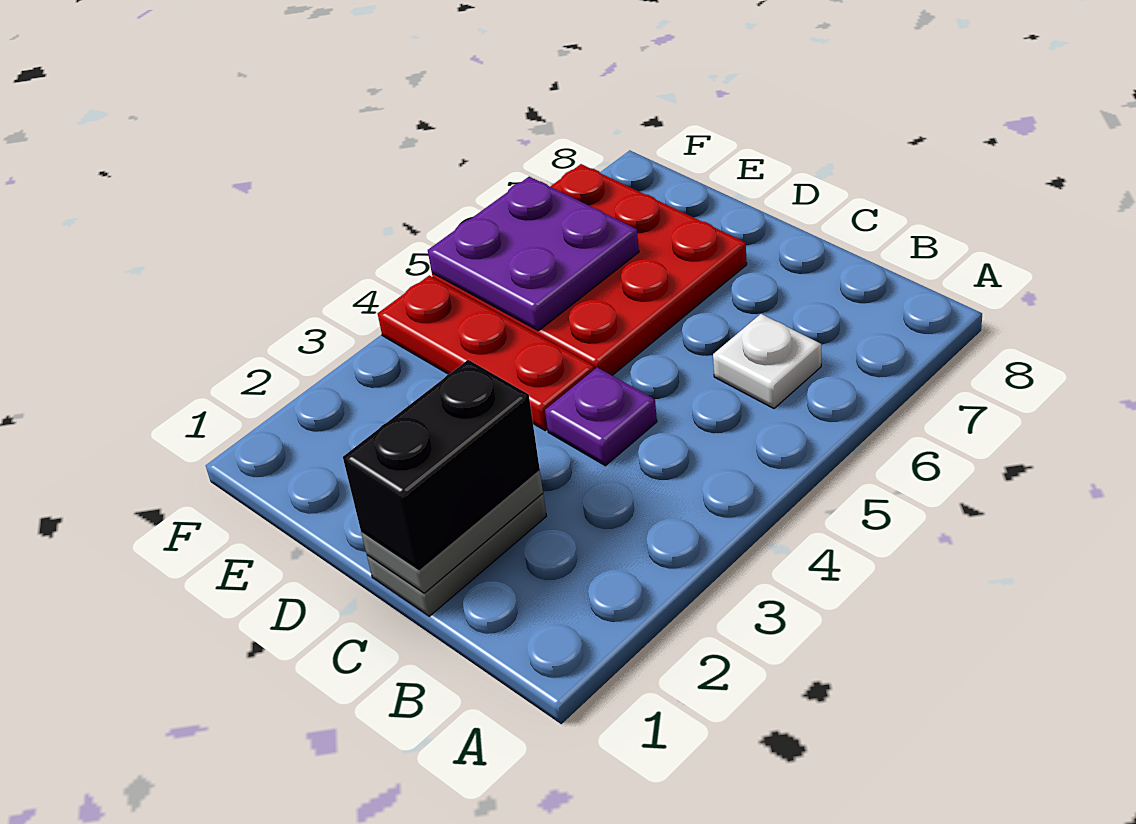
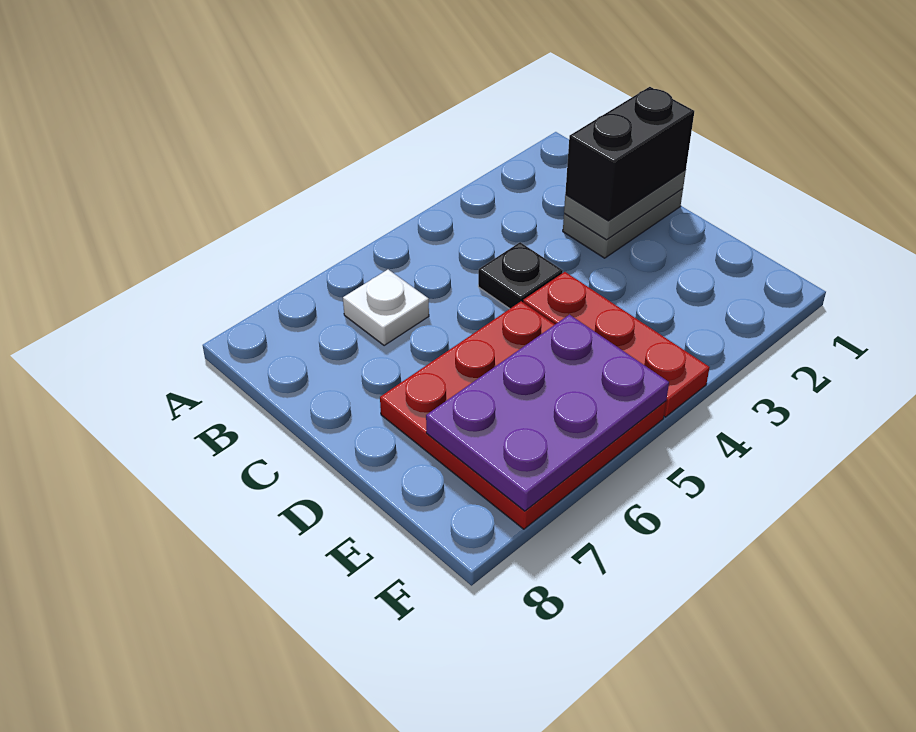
purple plate C4 level 1 -> black plate C4 level 1
purple plate E5:F6 level 2 -> purple plate E5:F7 level 2

